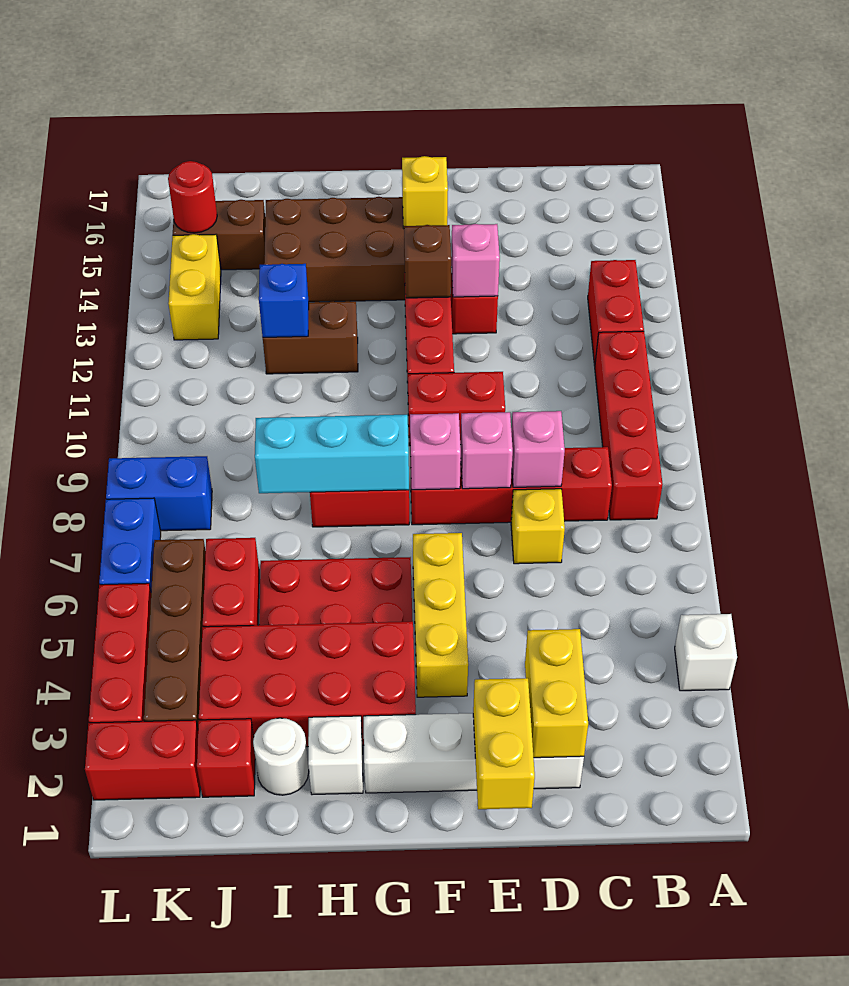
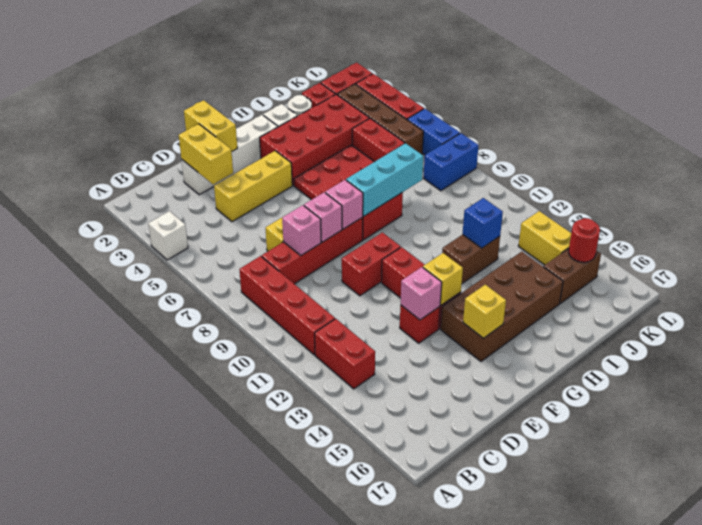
yellow brick F4:F6 level 1 -> yellow brick D4:F4 level 1
brown brick F13 level 2 -> yellow brick F13 level 2

